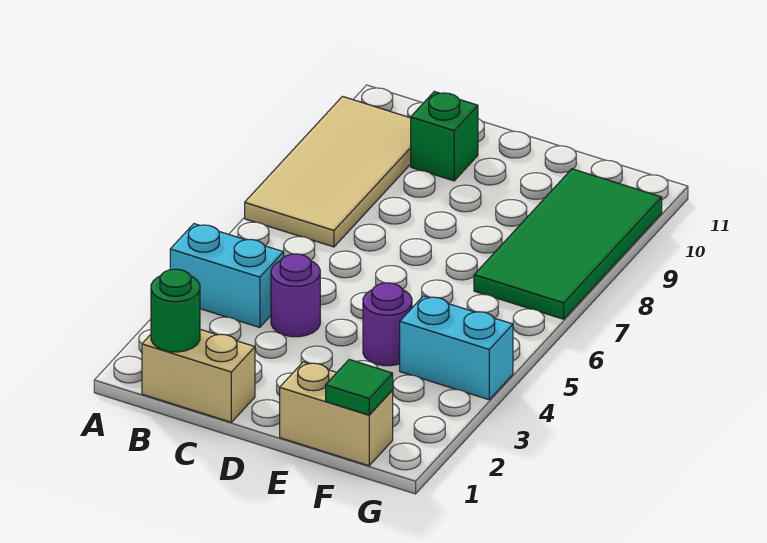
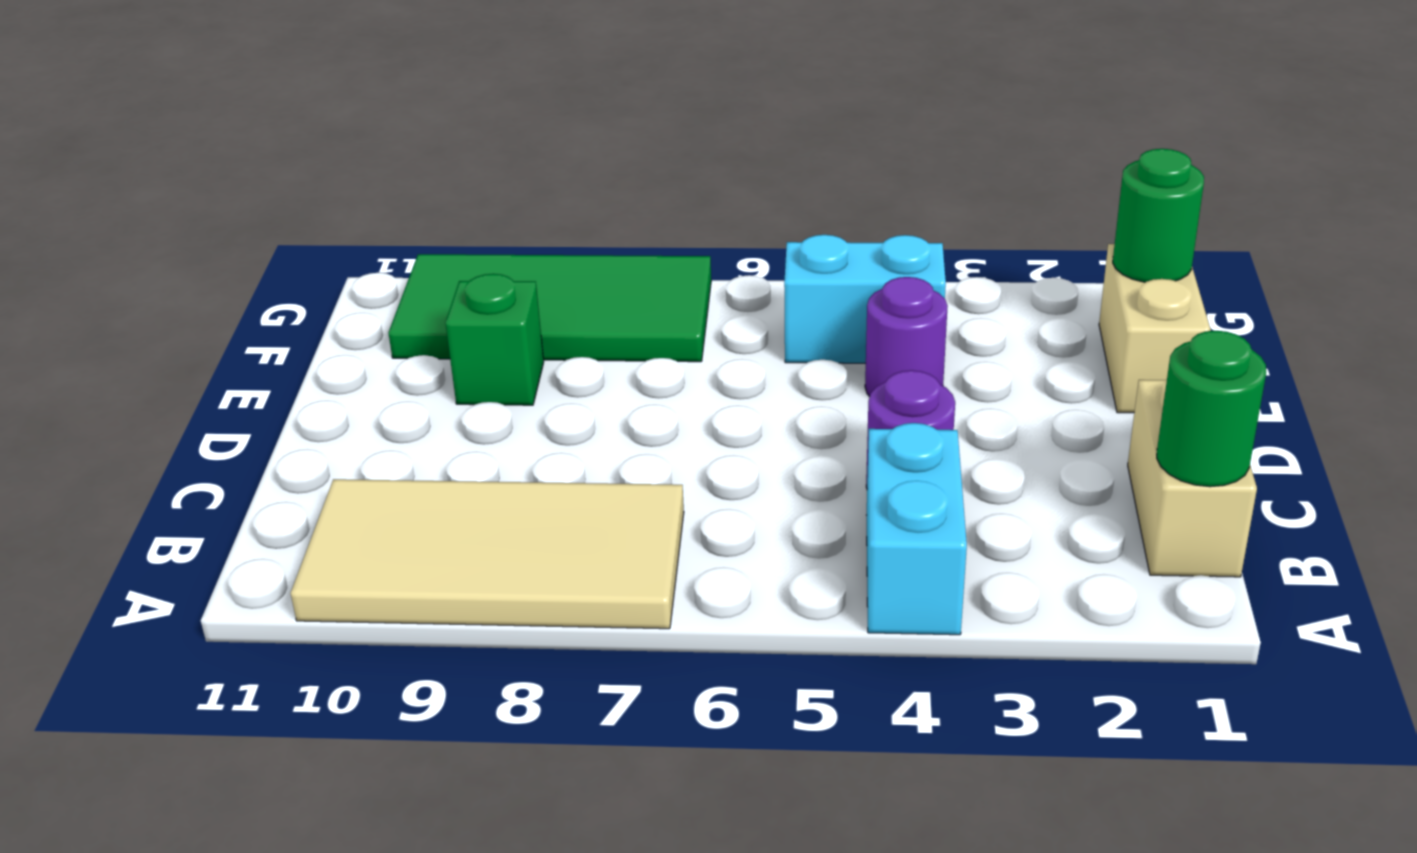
green brick C10 level 1 -> green brick E9 level 1
green tile F1 level 2 -> green round brick F1 level 2
cyan brick F4:G4 level 1 -> cyan brick F4:F5 level 1

